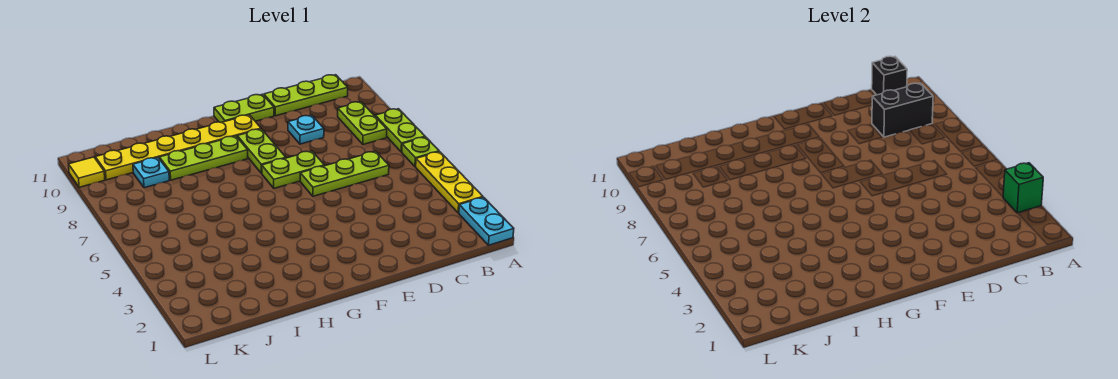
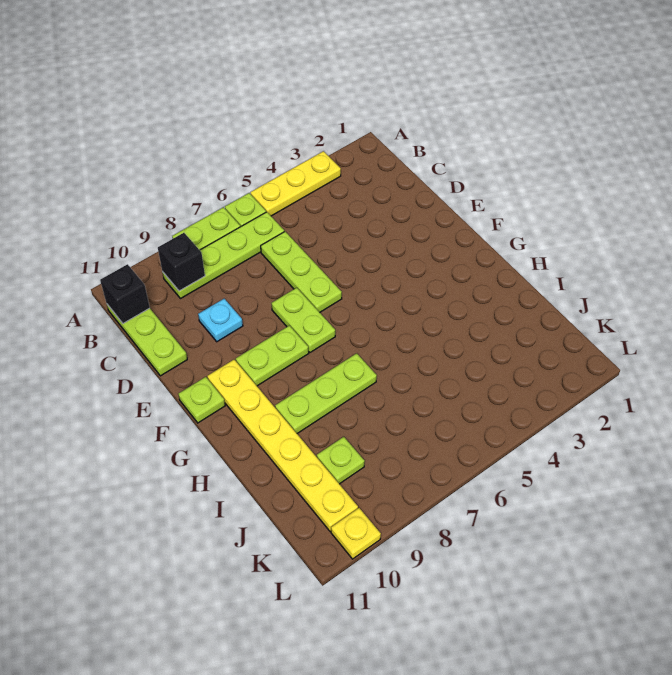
cyan plate A1:A2 level 1 -> none
green brick A3 level 2 -> none
lime plate B8:B9 level 1 -> lime plate B6:B9 level 1
black brick B9:C9 level 2 -> black brick B9 level 2
lime plate E11:F11 level 1 -> lime plate F11 level 1
lime plate G9:I9 level 1 -> lime plate H7:H9 level 1
cyan plate J9 level 1 -> lime plate J9 level 1
yellow tile L10 level 1 -> yellow plate L10 level 1

